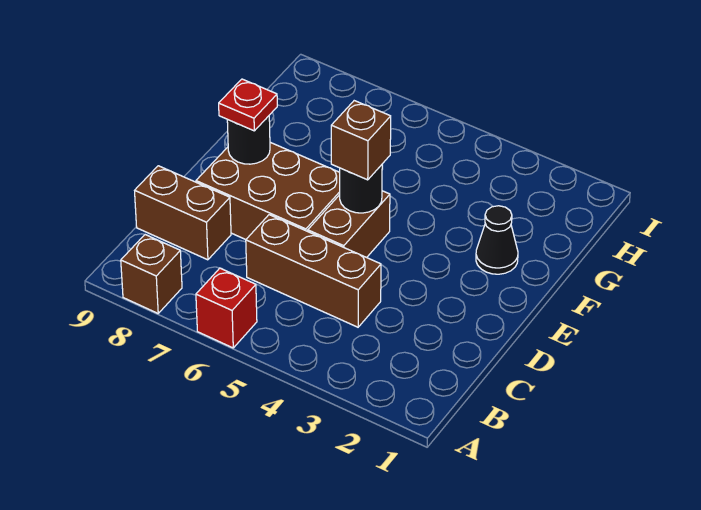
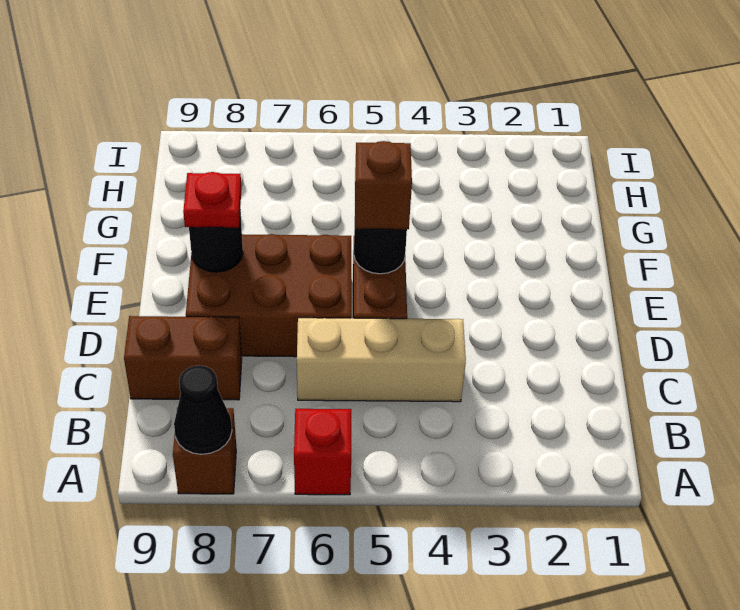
brown brick C4:C6 level 1 -> tan brick C4:C6 level 1
black cone F2 level 1 -> black cone A8 level 2

